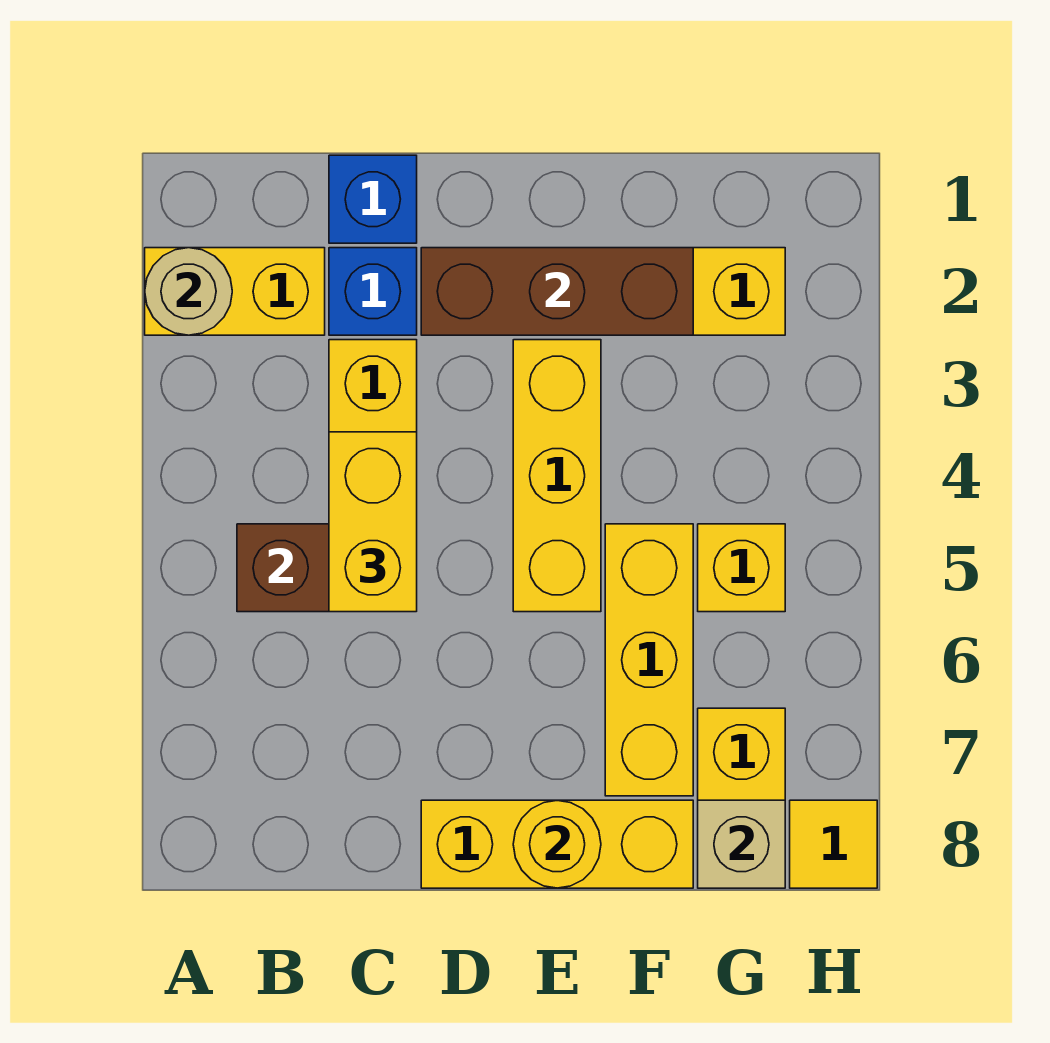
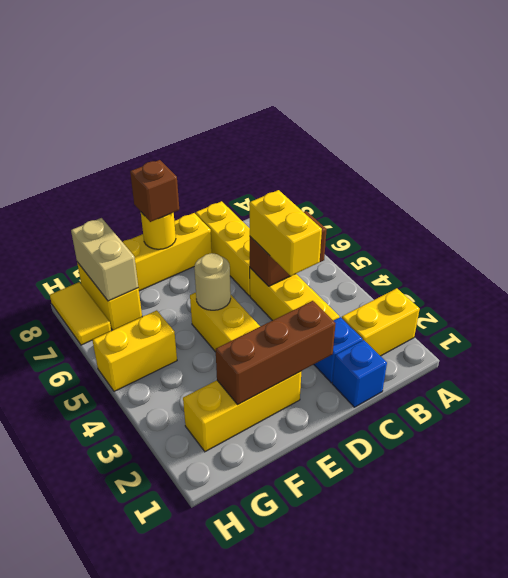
tan round brick A2 level 2 -> tan round brick E5 level 2
none -> brown brick E8 level 3
yellow brick F5:F7 level 1 -> yellow brick C6:C8 level 1
yellow brick G5 level 1 -> yellow brick G5:H5 level 1
tan brick G8 level 2 -> tan brick G7:G8 level 2
yellow tile H8 level 1 -> yellow tile H7:H8 level 1

